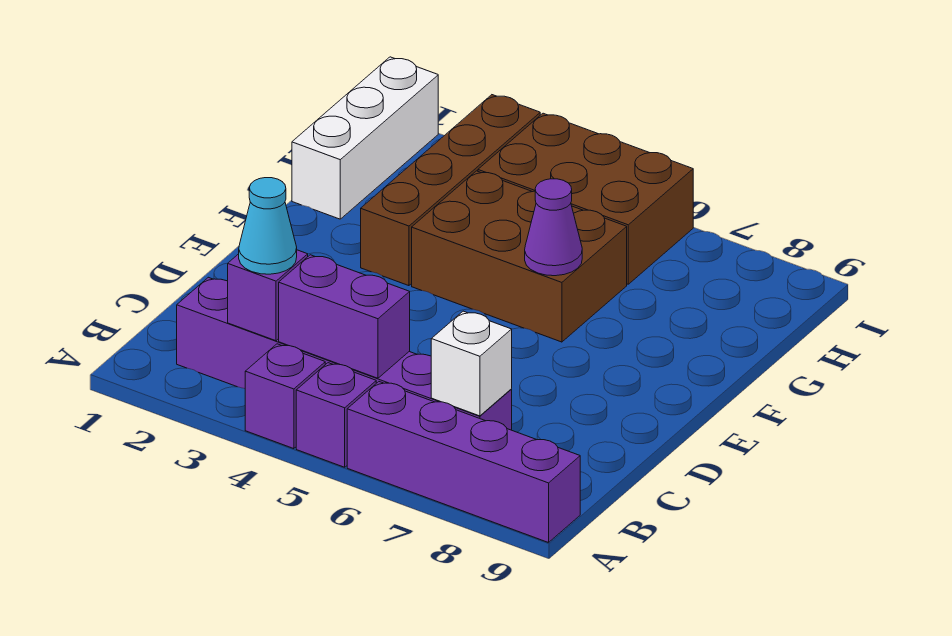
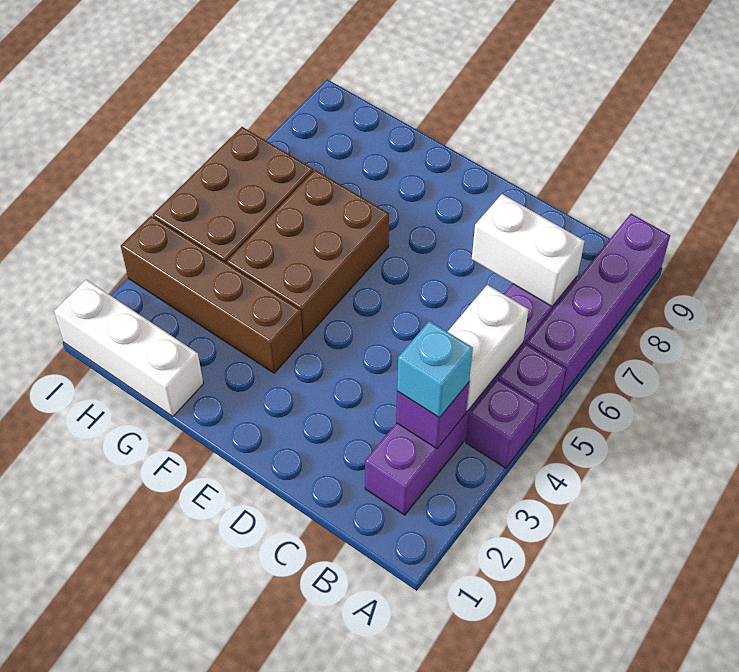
cyan cone B3 level 3 -> cyan brick B3 level 3
purple brick B4:B5 level 2 -> white brick B4:B5 level 2
white brick B7 level 2 -> white brick B7:C7 level 2
purple cone F6 level 2 -> none

